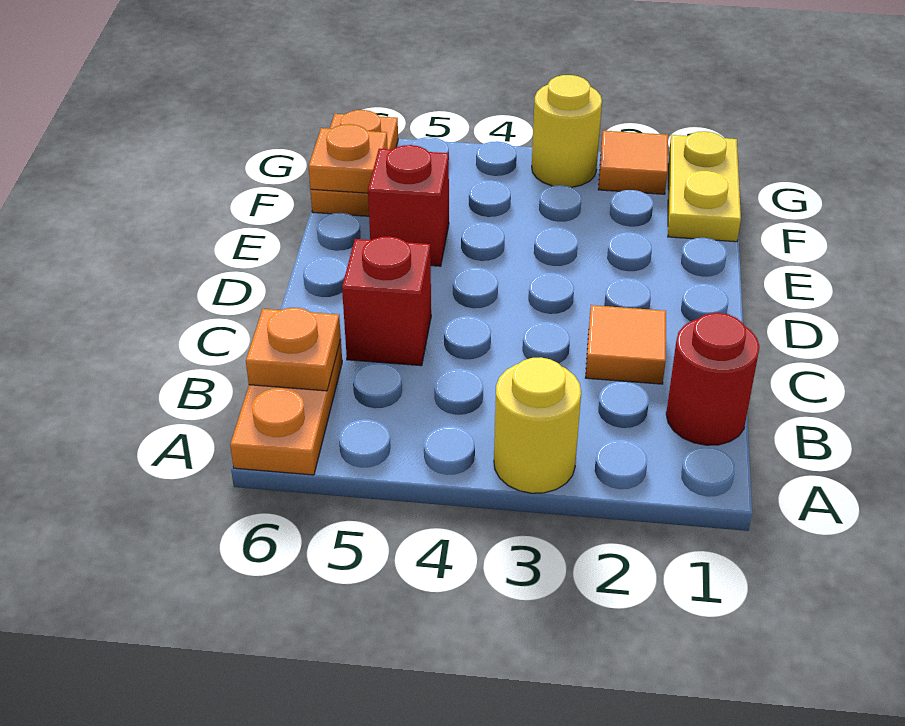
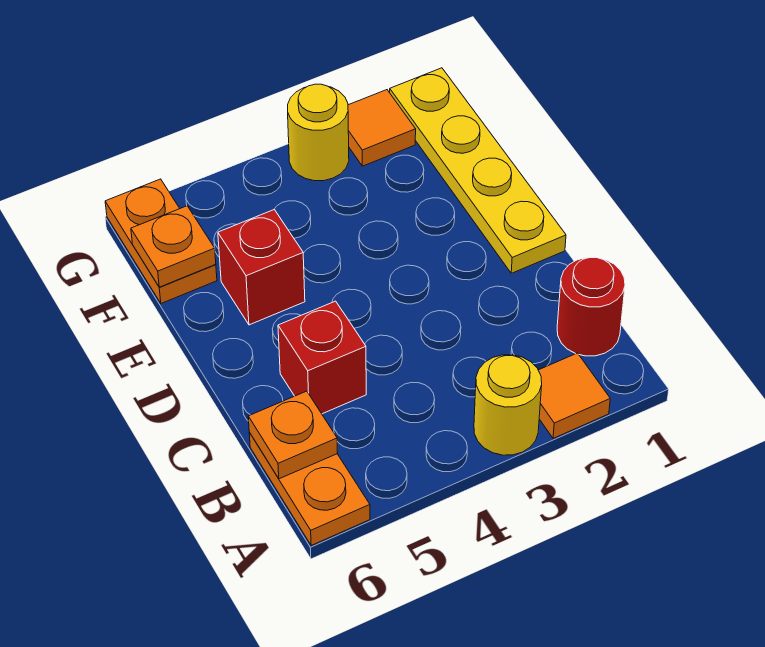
orange tile C2 level 1 -> orange tile A2 level 1
yellow plate F1:G1 level 1 -> yellow plate D1:G1 level 1

